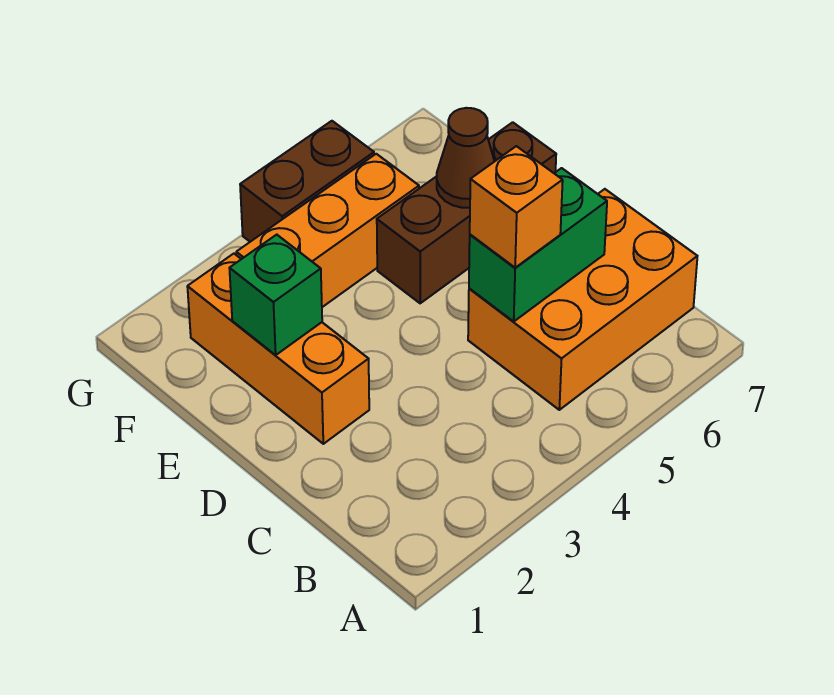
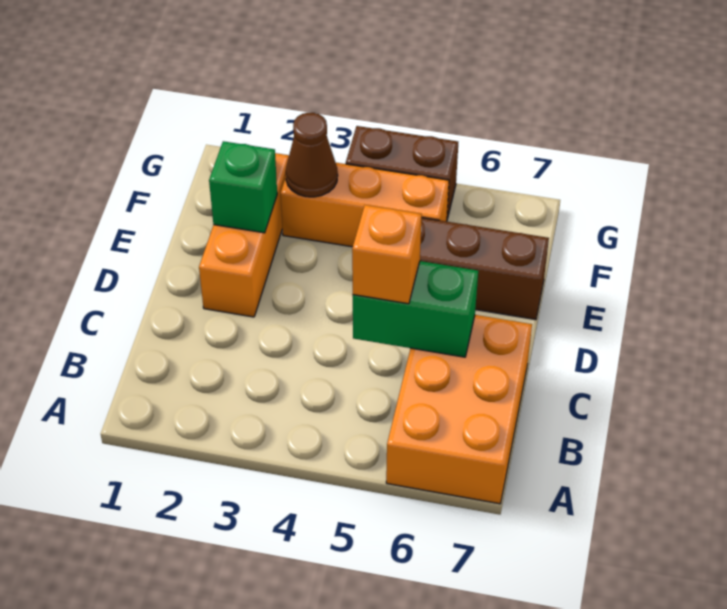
orange brick B5:C7 level 1 -> orange brick A6:C7 level 1
brown cone E6 level 2 -> brown cone F3 level 2

